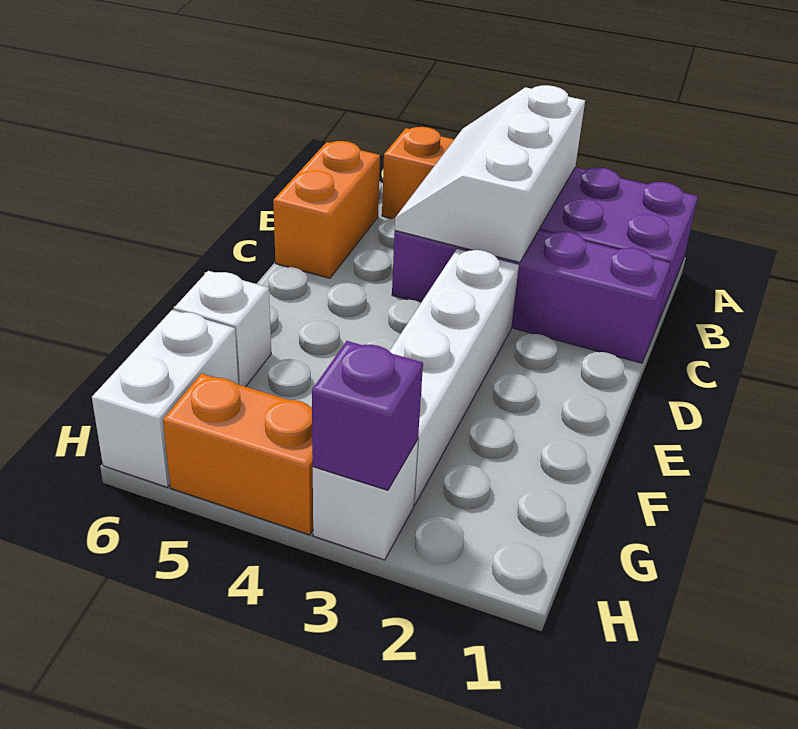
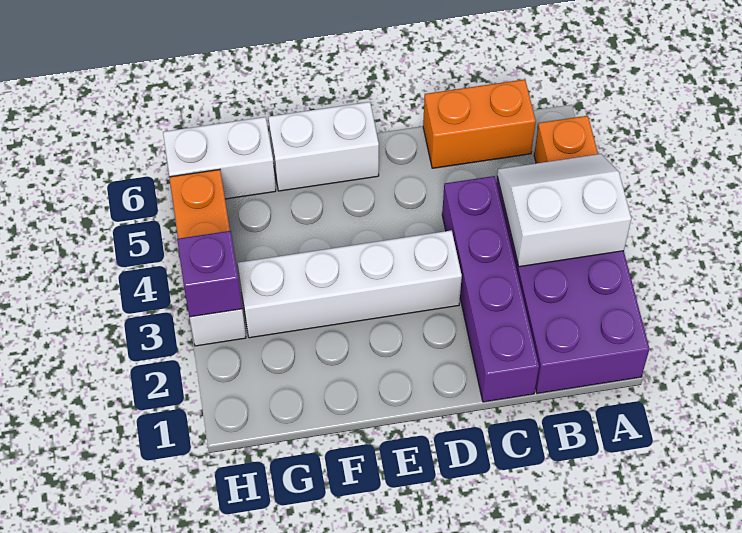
white slope A3:C4 level 2 top 3 -> white slope A3:B4 level 2 top 3
white brick F6 level 1 -> white brick E6:F6 level 1

